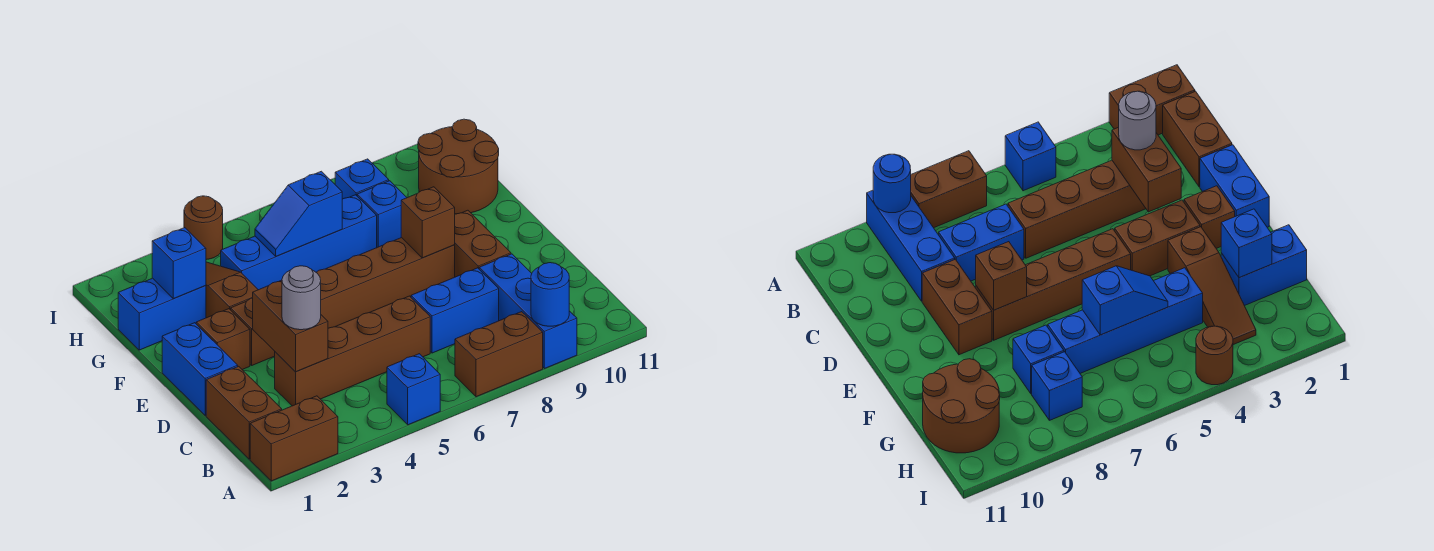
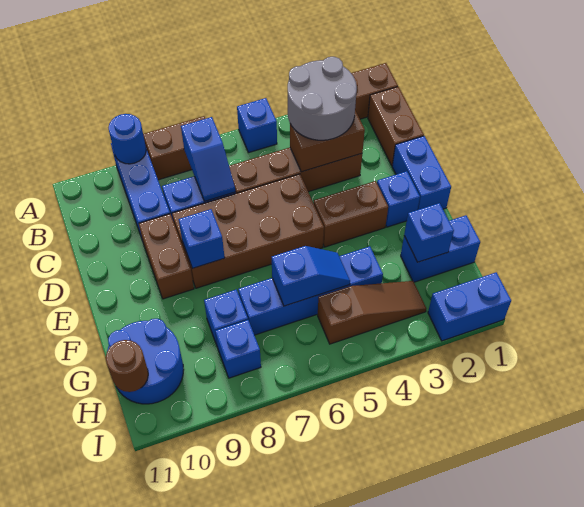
none -> blue slope B7:C7 level 2 top B
brown brick C3:D3 level 2 -> brown brick C3:C4 level 2
grey round brick C3 level 3 -> grey round brick B3:C4 level 3
brown brick E2 level 1 -> blue brick E2 level 1
brown brick E5:E8 level 1 -> brown brick D5:E8 level 1
brown brick E8 level 2 -> blue brick E8 level 2
brown slope F3:H3 level 1 top F -> brown slope H3:H5 level 1 top 5
brown round brick G10:H11 level 1 -> blue round brick G10:H11 level 1
none -> blue brick I1:I2 level 1
brown round brick I4 level 1 -> brown round brick H11 level 2

